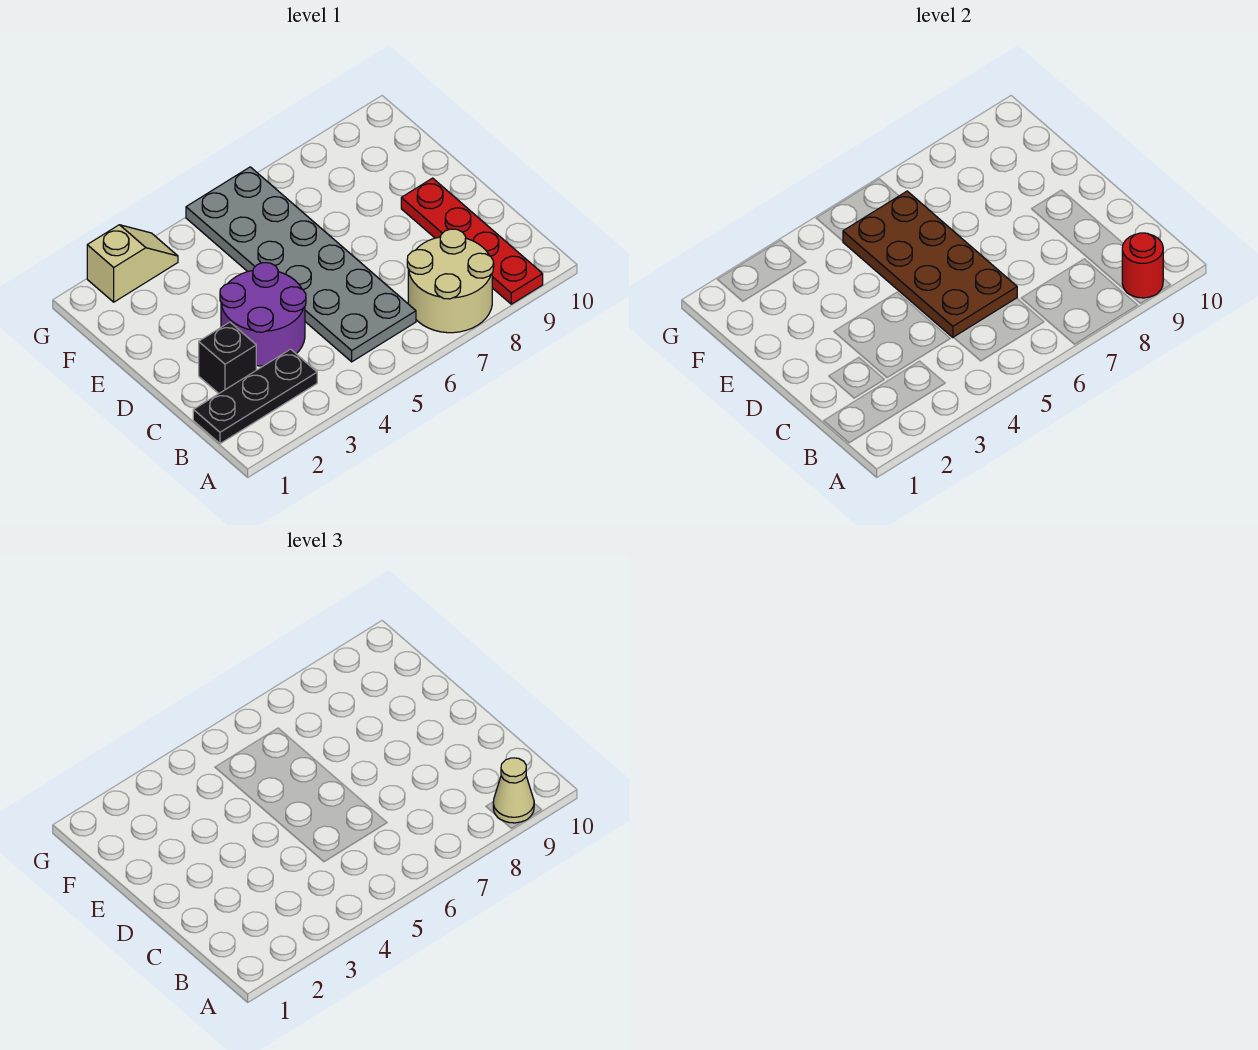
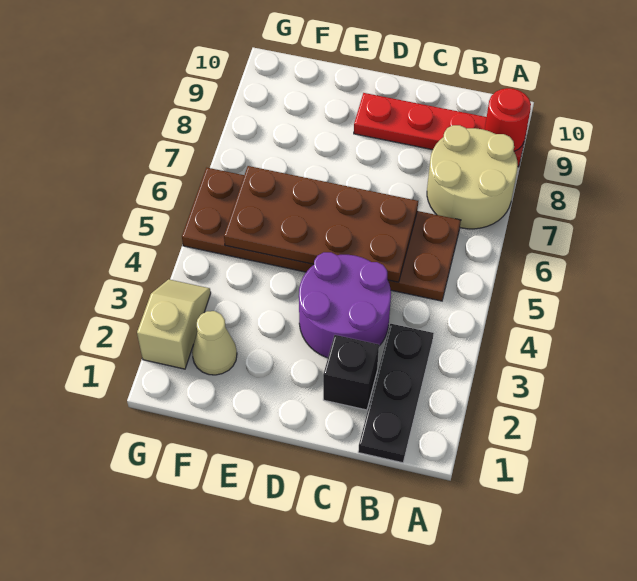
tan cone A9 level 3 -> tan cone F2 level 1
grey plate B5:G6 level 1 -> brown plate B5:G6 level 1

